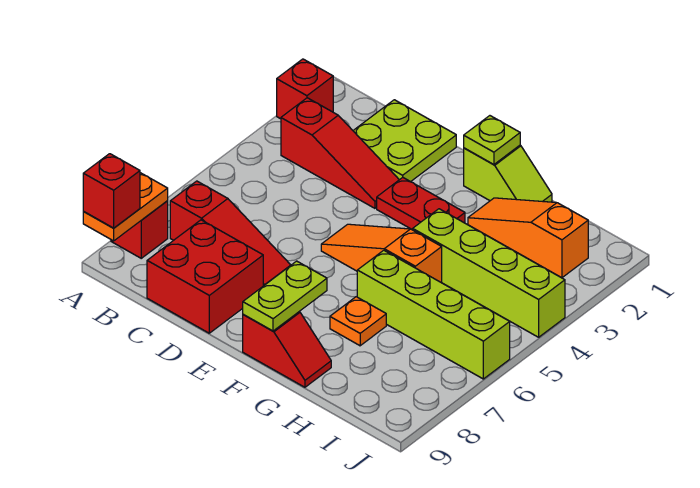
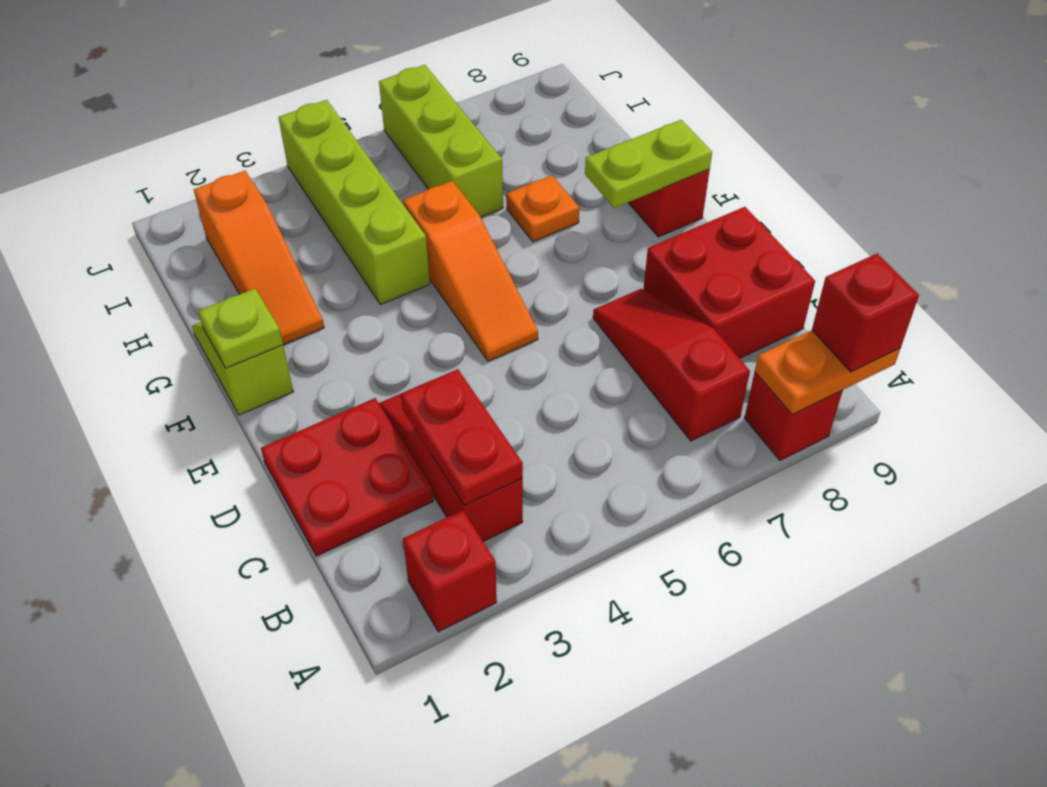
lime plate C1:D2 level 1 -> red plate C1:D2 level 1
red plate E3:F3 level 1 -> red plate B3:C3 level 2
lime brick G6:J6 level 1 -> lime brick H6:J6 level 1

